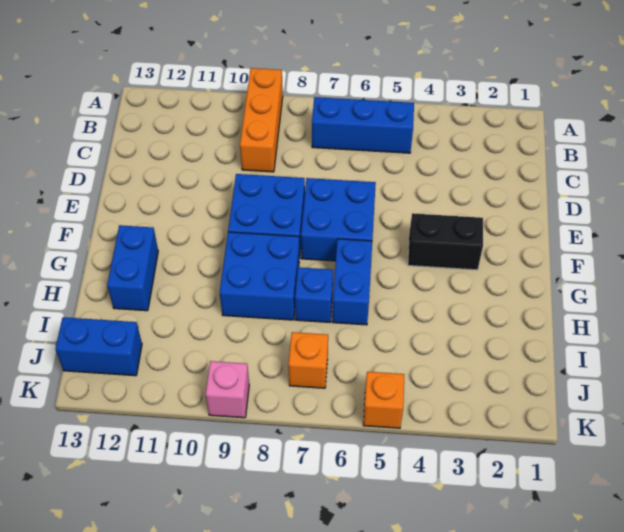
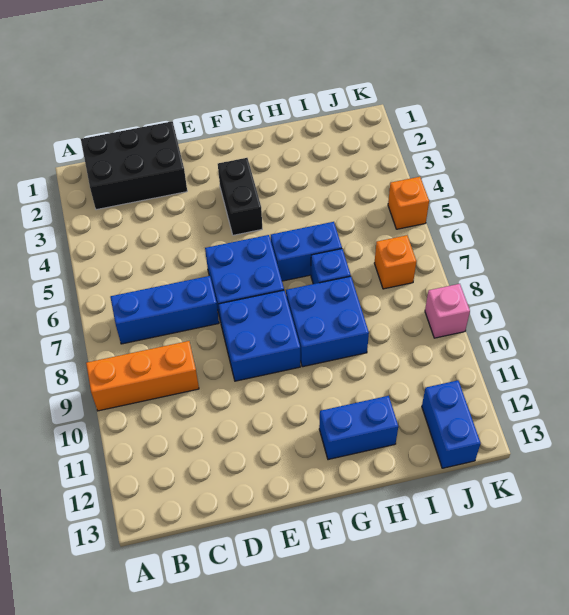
none -> black brick B1:D2 level 1
blue brick B5:B7 level 1 -> blue brick B7:D7 level 1

